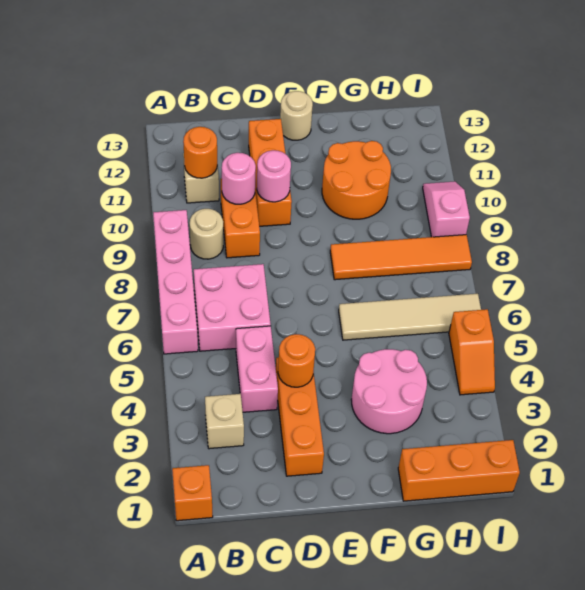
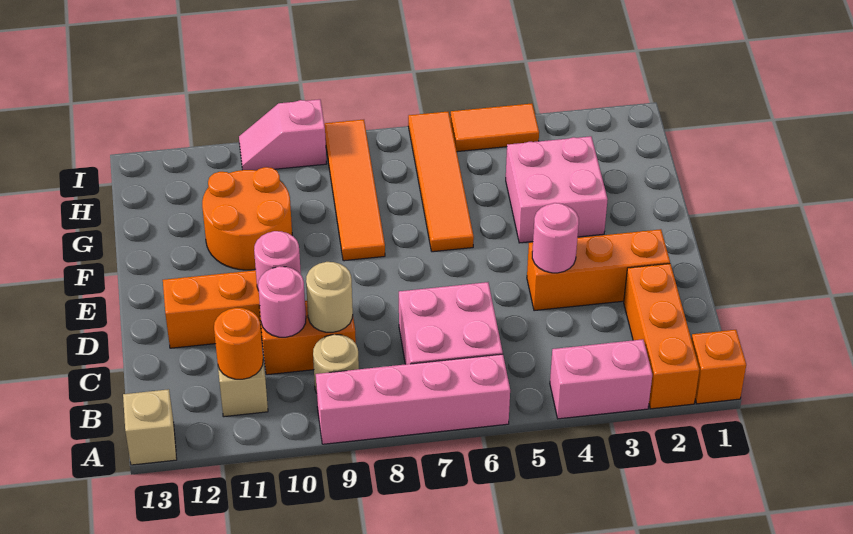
tan brick B3 level 1 -> tan brick A13 level 1
pink brick C4:C5 level 1 -> pink brick A3:A4 level 1
orange round brick D4 level 2 -> pink round brick D4 level 2
tan round brick E13 level 1 -> tan round brick C9 level 2
pink round brick F3:G4 level 1 -> pink brick F3:G4 level 1
tan tile F6:I6 level 1 -> orange tile F6:I6 level 1
orange brick G1:I1 level 1 -> orange brick A2:C2 level 1
orange slope I4:I5 level 1 top 5 -> orange tile I4:I5 level 1

